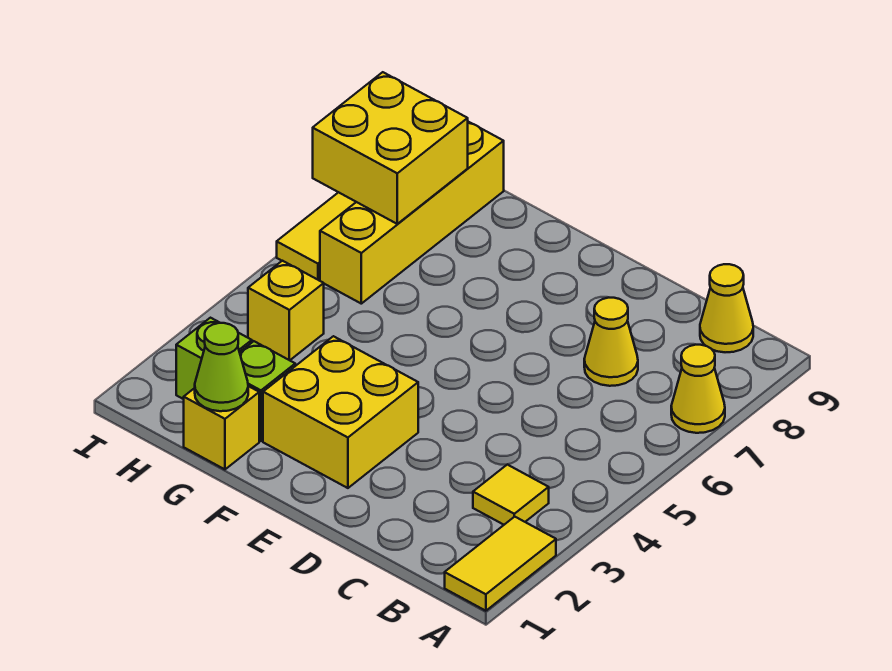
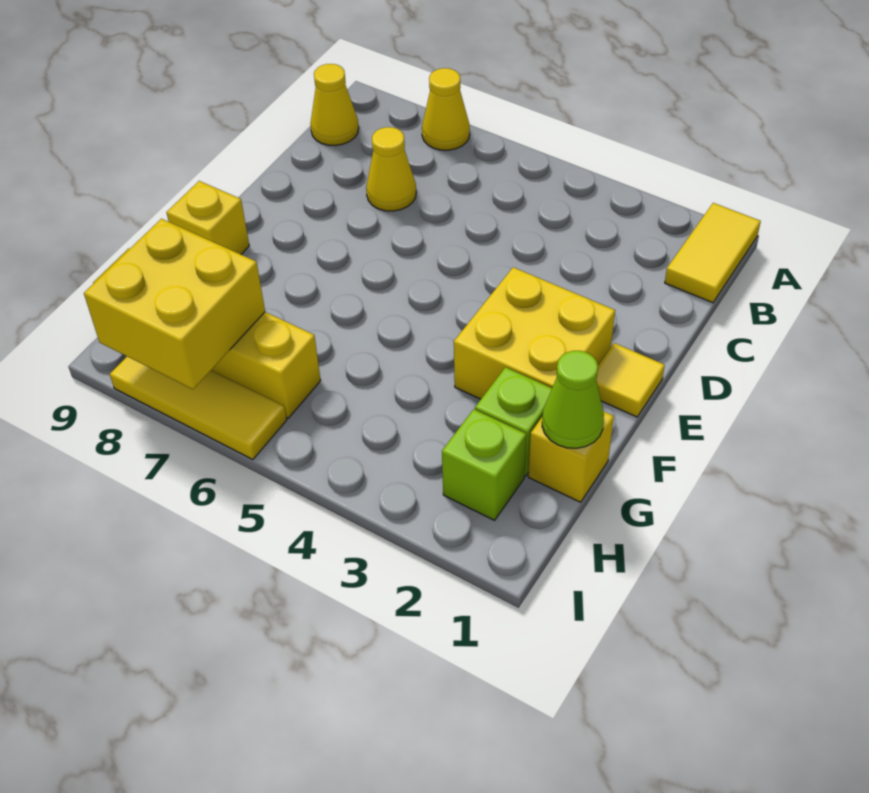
yellow tile A1:A2 level 1 -> yellow tile A1:B1 level 1
yellow tile B3 level 1 -> yellow tile E1 level 1
yellow brick H4 level 1 -> yellow brick F9 level 1

